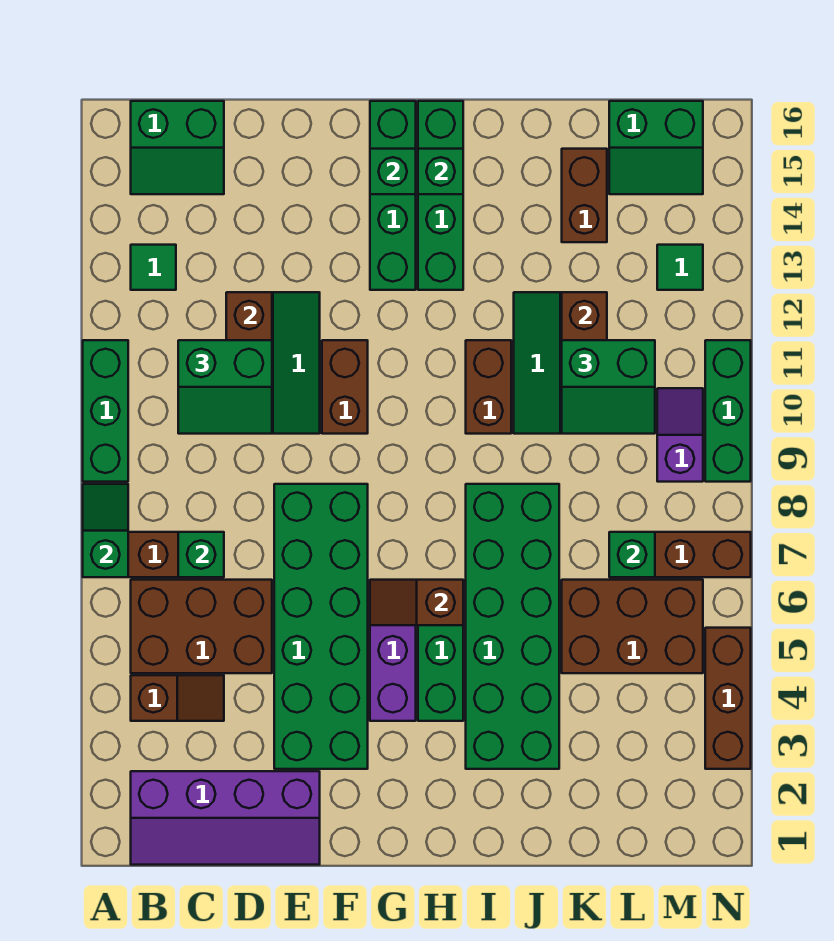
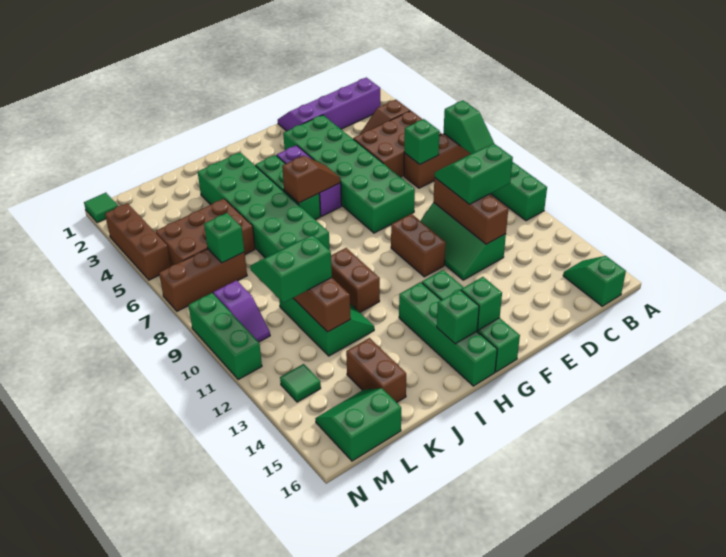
green tile B13 level 1 -> green tile N1 level 1
green slope B15:C16 level 1 top 16 -> green slope B15:B16 level 1 top 16

